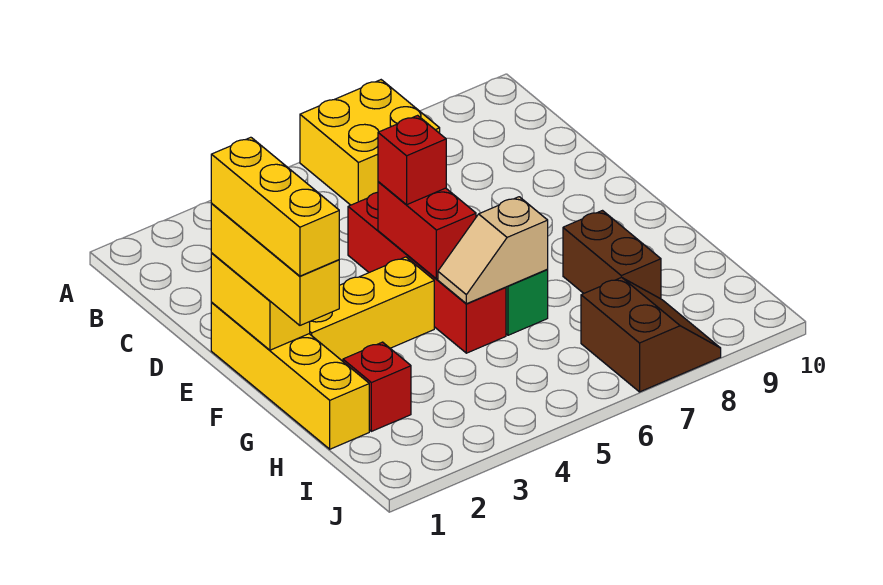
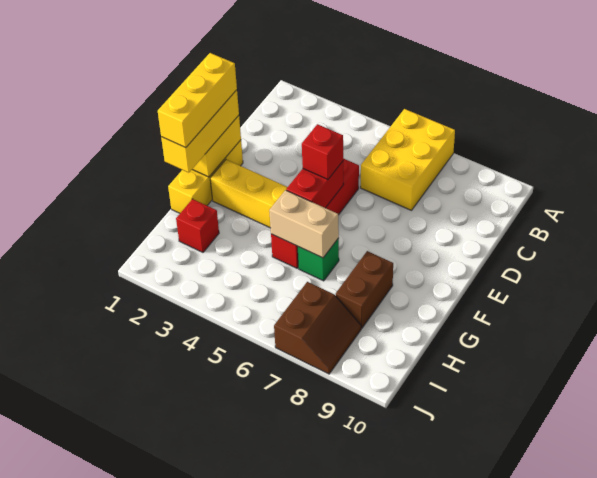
yellow brick A6:B7 level 1 -> yellow brick A6:C7 level 1
yellow brick E1:H1 level 1 -> yellow brick E1:G1 level 1
tan slope G5:G6 level 2 top 6 -> tan brick G5:G6 level 2

